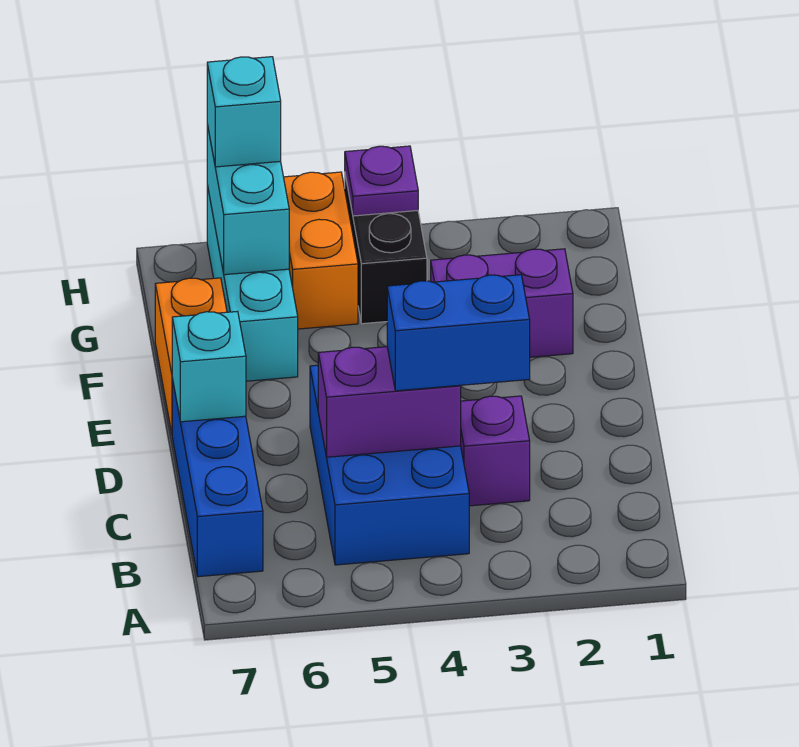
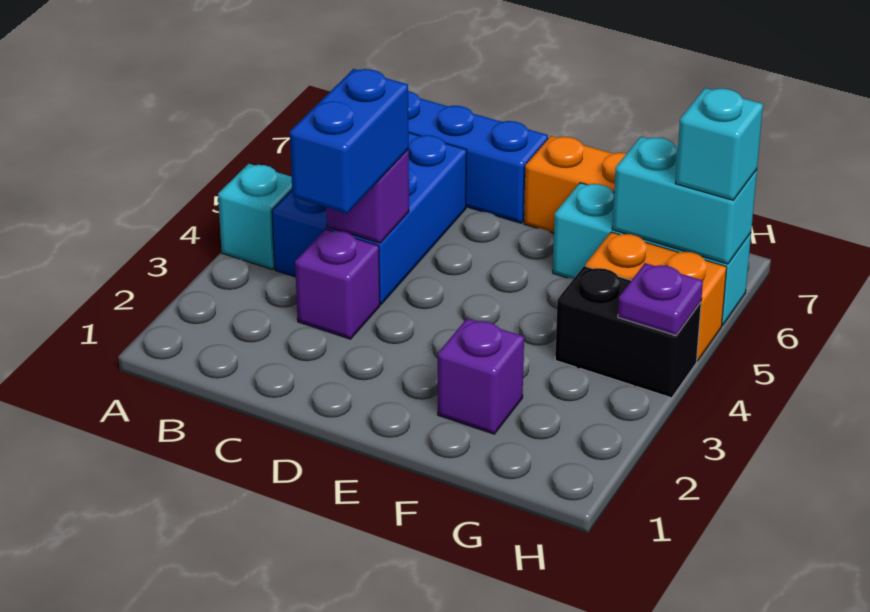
blue brick B4:D5 level 1 -> blue brick B4:C6 level 1
purple brick C4:C5 level 2 -> purple brick C4 level 2
cyan brick D7 level 2 -> cyan brick A4 level 1
purple brick F2:F3 level 1 -> purple brick F2 level 1

